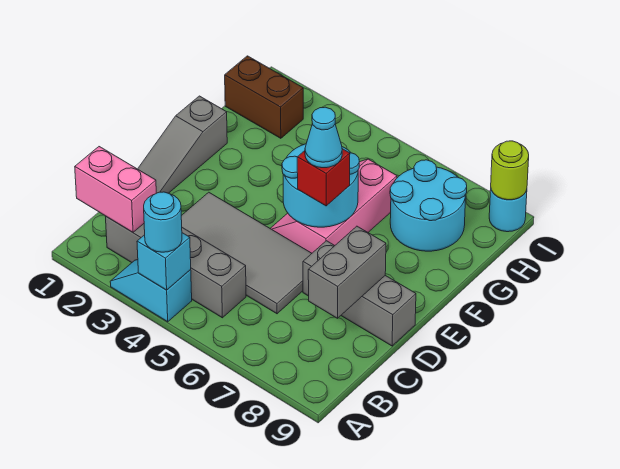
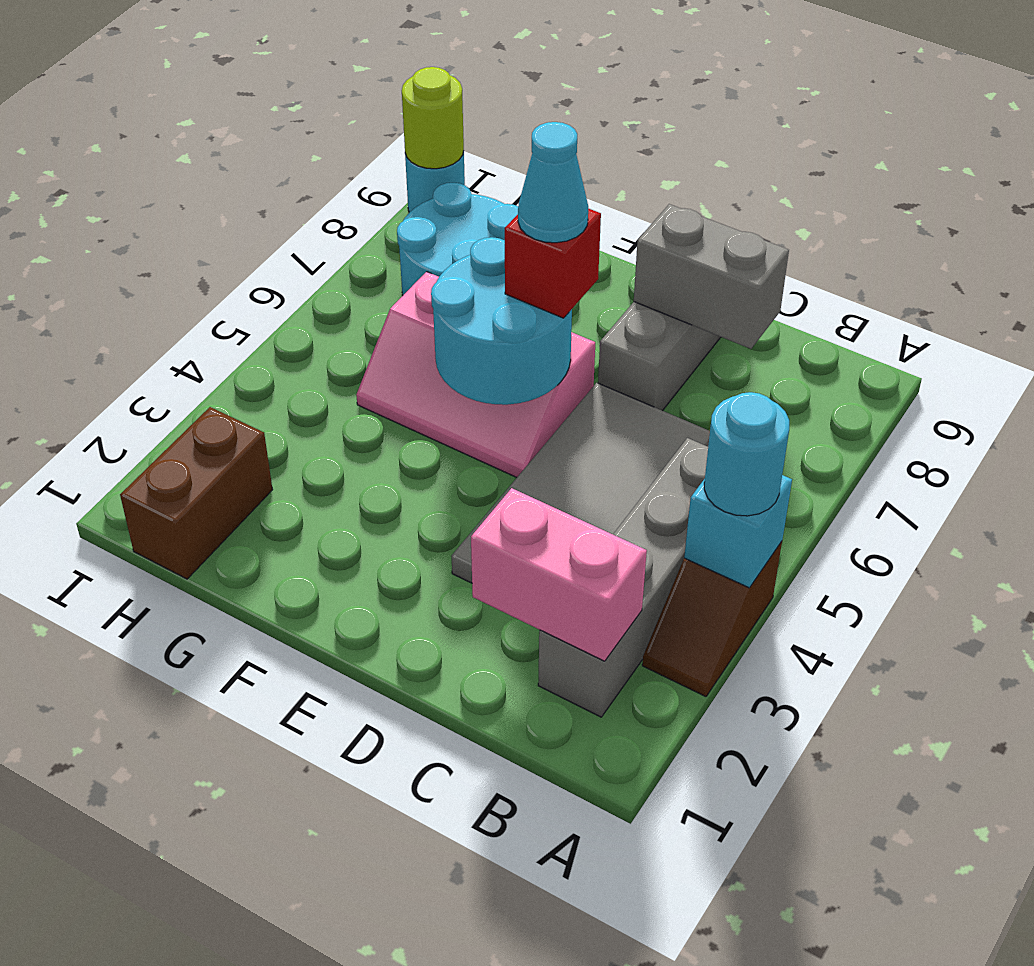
cyan slope A3:A4 level 1 top 4 -> brown slope A3:A4 level 1 top 4
pink brick B1:B2 level 2 -> pink brick B2:C2 level 2
grey slope D1:F1 level 1 top F -> none

